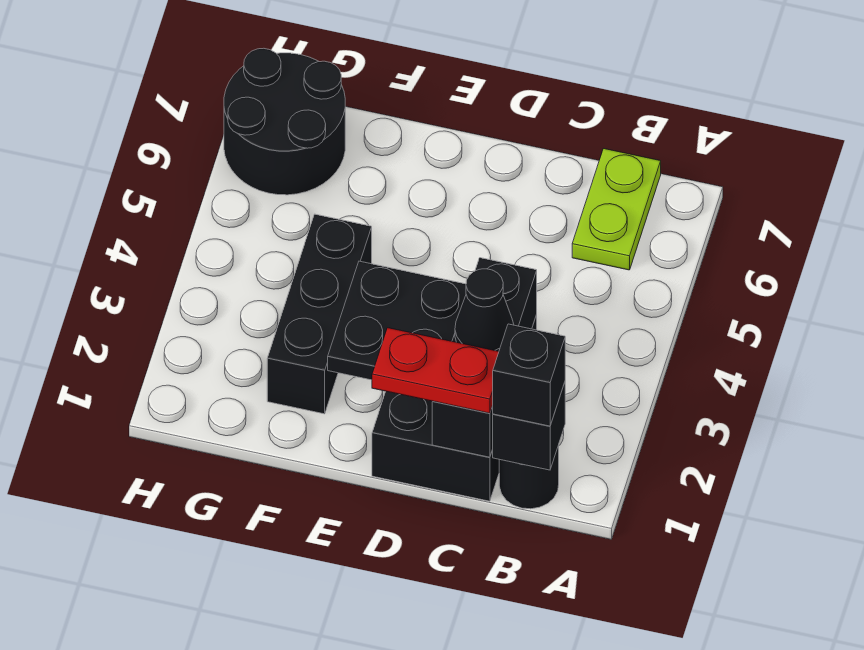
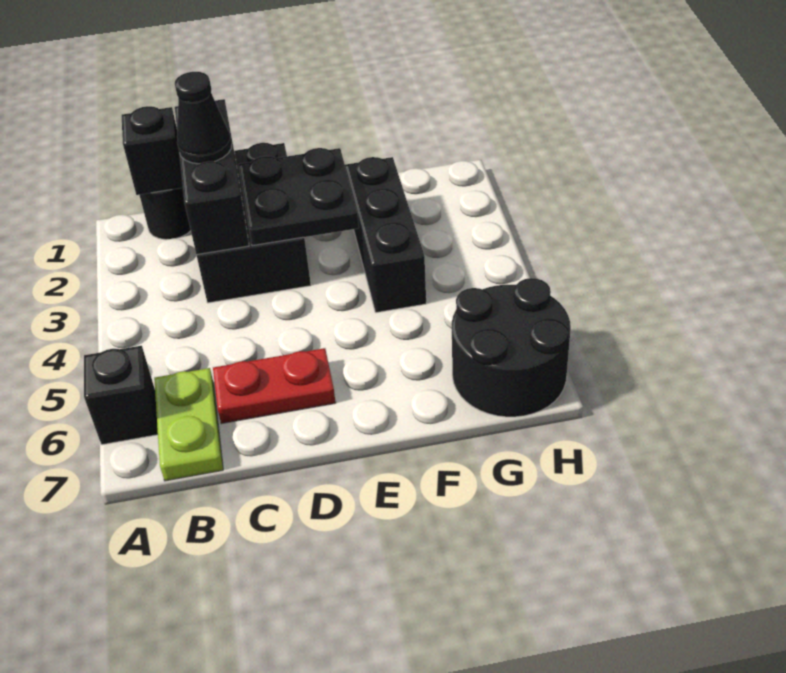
black brick B1 level 3 -> black brick A6 level 1
red plate C1:D1 level 3 -> red plate C6:D6 level 1

